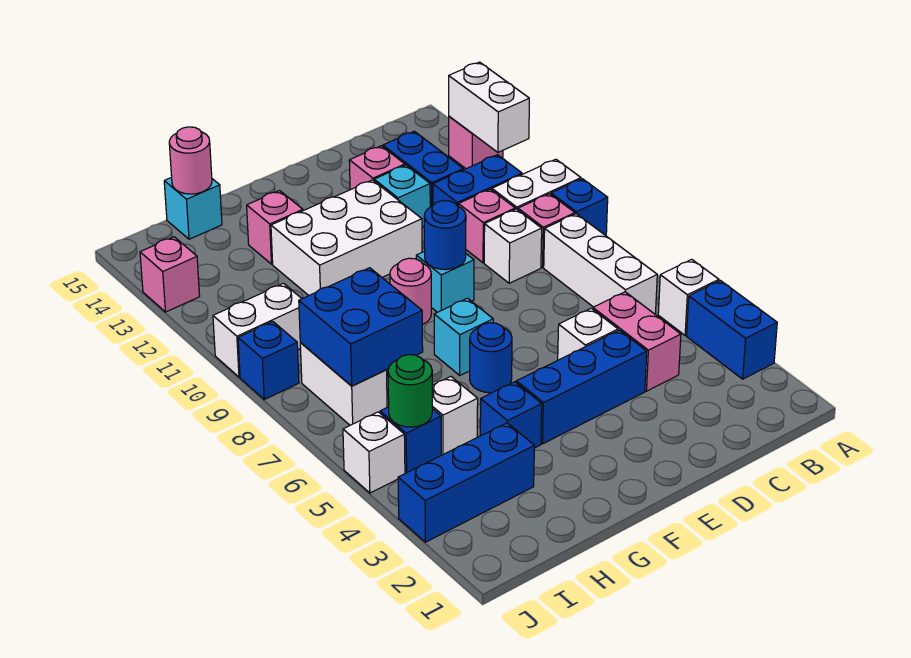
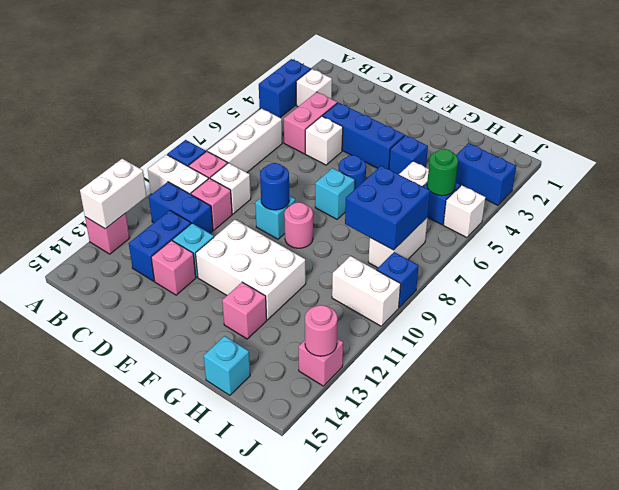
white brick A5 level 1 -> white brick B3 level 1
blue brick H3:J3 level 1 -> blue brick I3:J3 level 1
pink round brick H15 level 2 -> pink round brick J13 level 2

